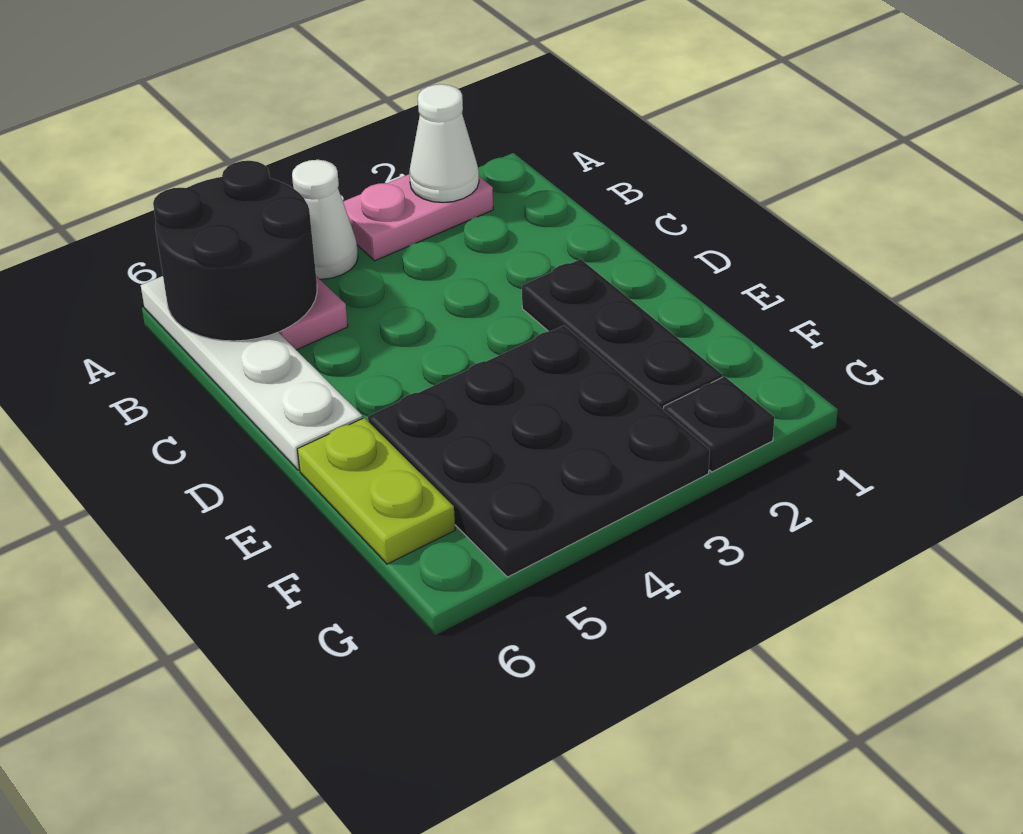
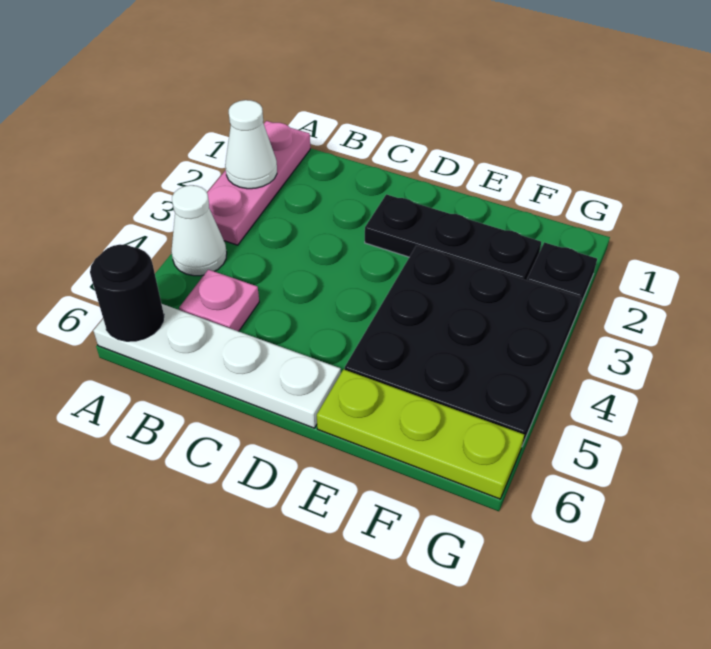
pink plate A2:A3 level 1 -> pink plate A1:A3 level 1
black round brick A5:B6 level 2 -> black round brick A6 level 2
lime plate E6:F6 level 1 -> lime plate E6:G6 level 1

